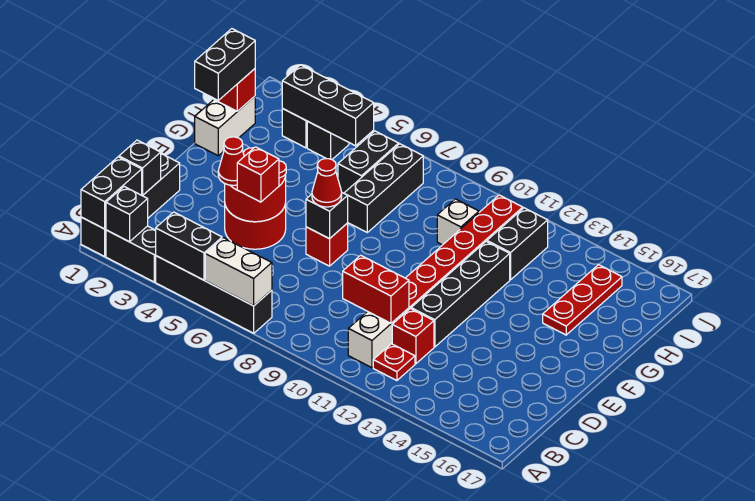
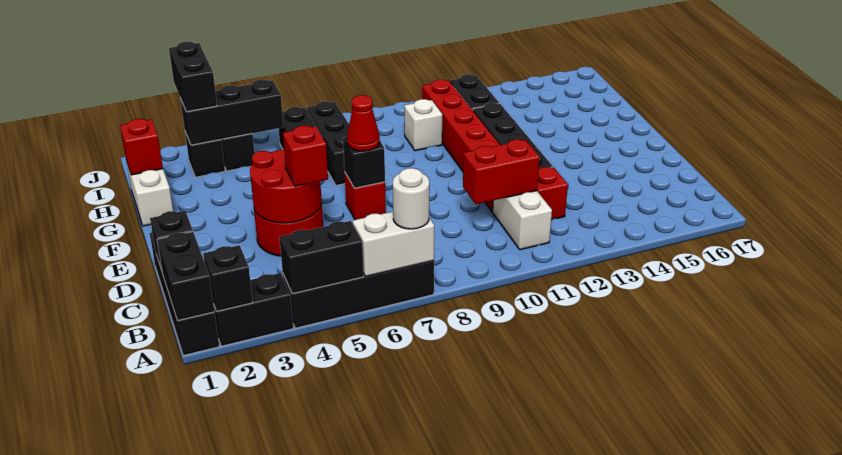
none -> white round brick A7 level 3
red plate B12 level 1 -> none
red cone D4 level 3 -> none
black brick G1:H1 level 3 -> black brick I3:J3 level 3
red plate G15:I15 level 1 -> none

